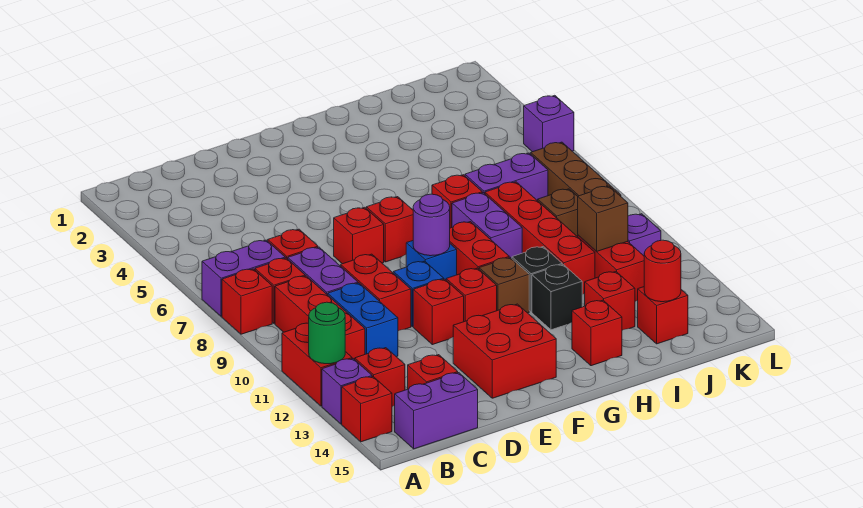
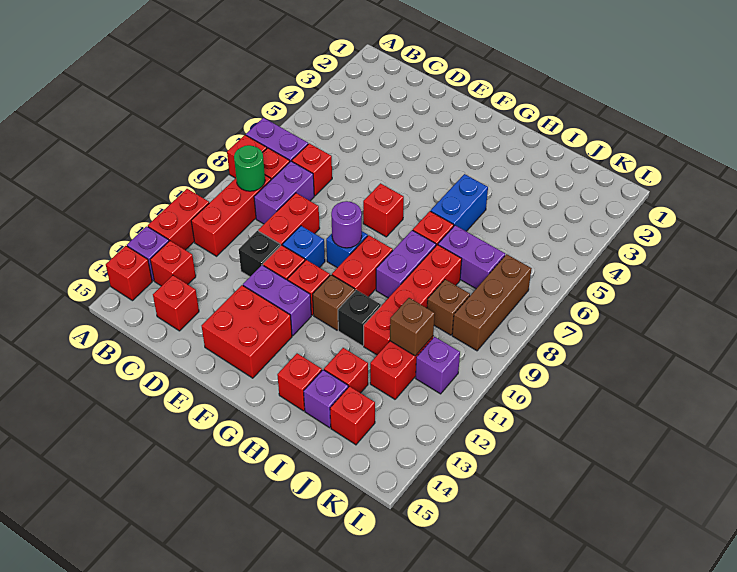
green round brick A12 level 2 -> green round brick B9 level 2
purple brick B15:C15 level 1 -> purple brick E12:F12 level 1
blue brick C10:C11 level 1 -> blue brick H5:H6 level 1
red brick E7 level 1 -> none
black brick H12 level 1 -> black brick D11 level 1
red round brick J14 level 2 -> none
purple brick L5 level 1 -> purple brick I14 level 1

